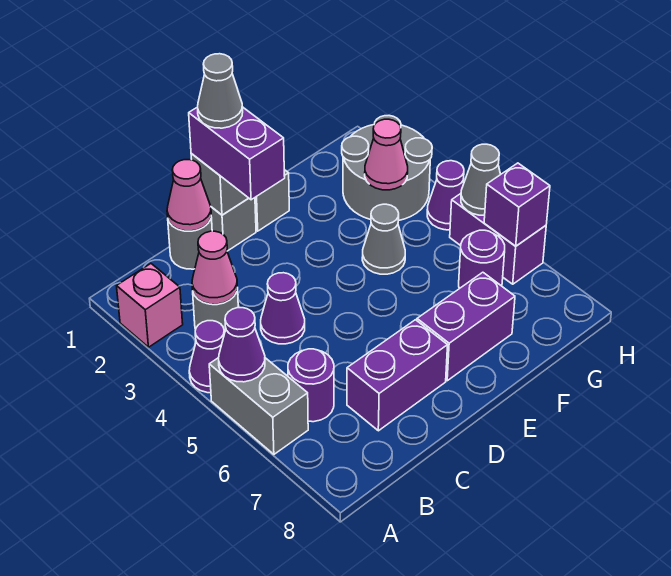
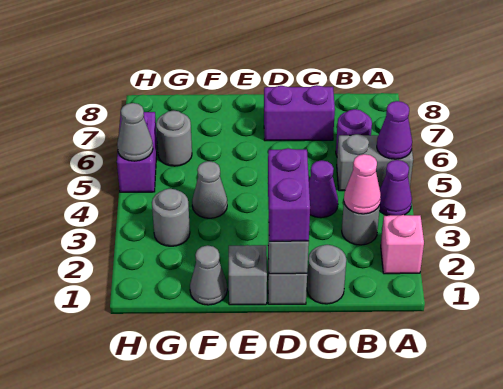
grey brick A5:A6 level 1 -> grey brick A5:B5 level 1
pink cone C1 level 2 -> none
grey cone D1 level 4 -> grey cone F1 level 1
purple brick E7:F7 level 1 -> none
grey round brick G2:H3 level 1 -> grey round brick G3 level 1
pink cone G3 level 2 -> none
purple round brick G6 level 1 -> grey round brick G6 level 1
purple cone H4 level 1 -> none
purple brick H6 level 2 -> none

